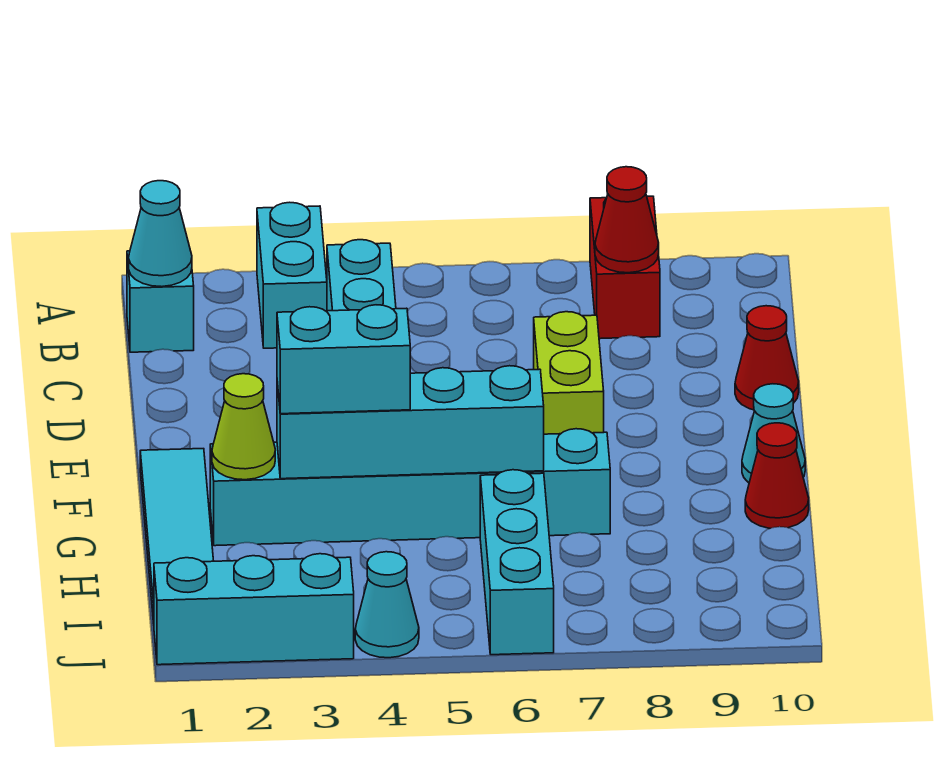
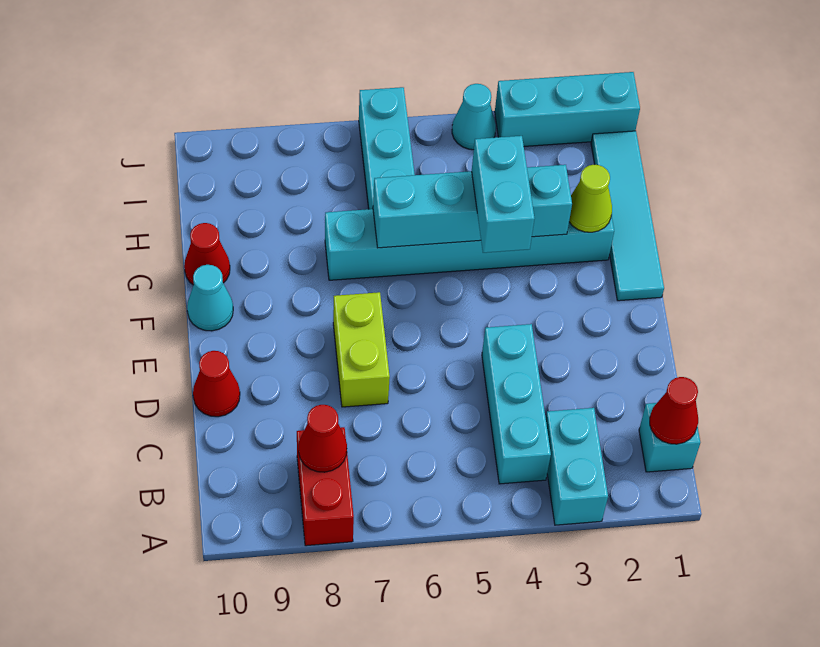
cyan cone B1 level 2 -> red cone B1 level 2
cyan brick G3:G4 level 3 -> cyan brick F4:G4 level 3

